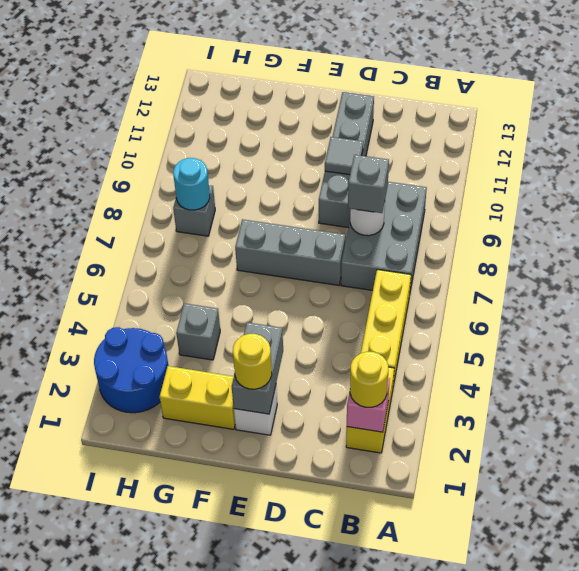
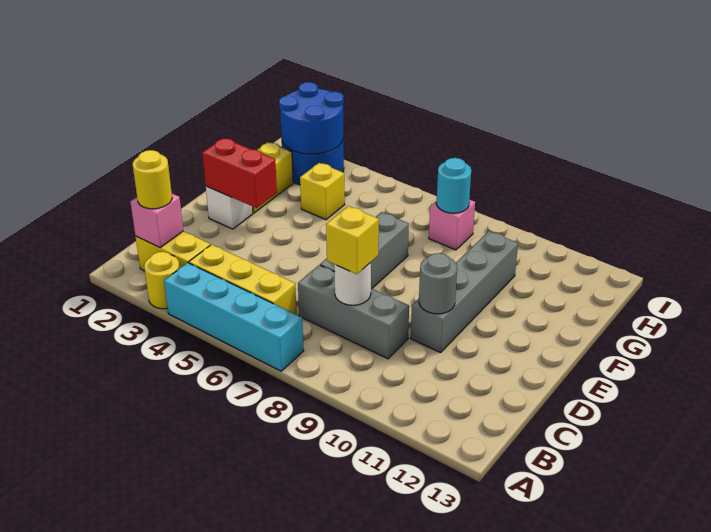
none -> cyan brick A4:A7 level 1
grey brick B7:C9 level 1 -> grey brick C7:C9 level 1
grey brick C8 level 3 -> yellow brick C8 level 3
grey brick D9:D12 level 1 -> grey brick D10:G10 level 1
grey tile D10 level 2 -> grey round brick D10 level 2
grey brick E2:E3 level 2 -> red brick E2:E3 level 2
yellow round brick E2 level 3 -> yellow round brick A3 level 1
grey brick G4 level 1 -> yellow brick G4 level 1
none -> blue round brick H2:I3 level 2
grey brick H8 level 1 -> pink brick H8 level 1

